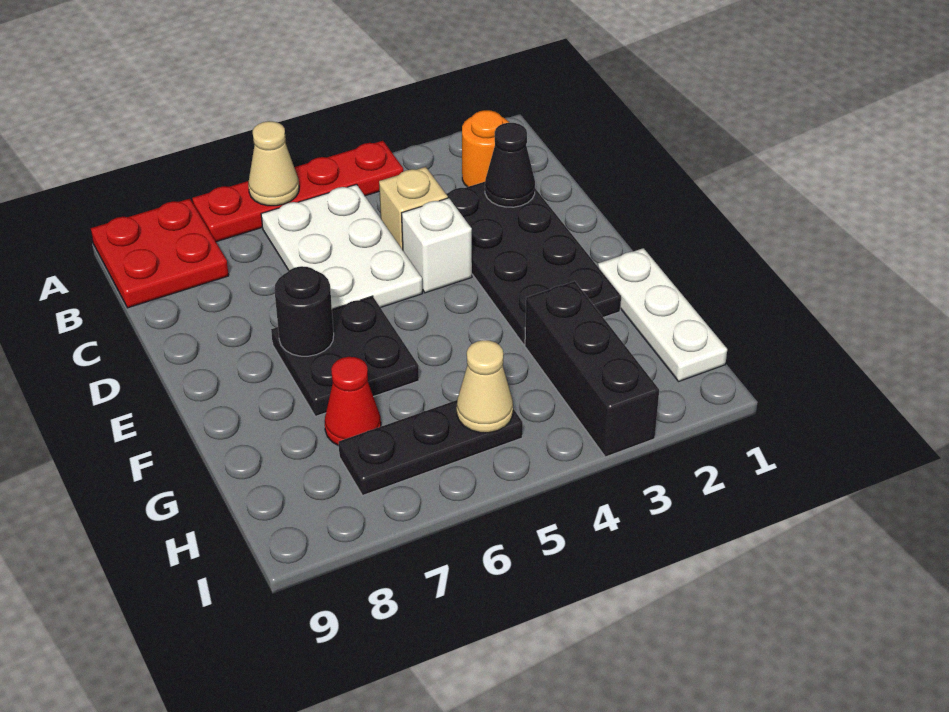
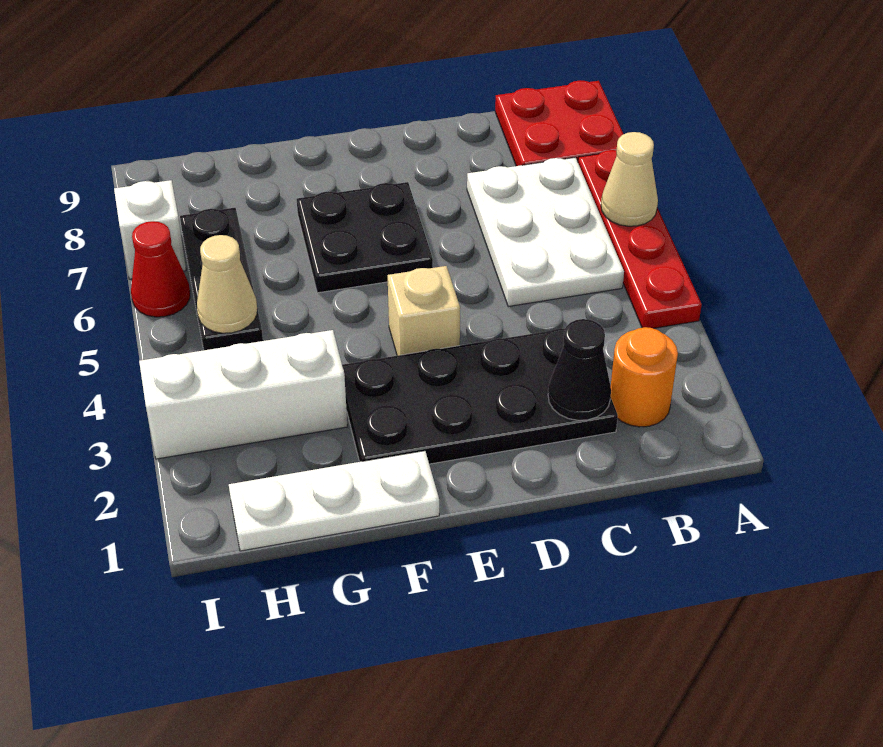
white plate B5:D6 level 1 -> white plate B5:C7 level 1
tan brick C4 level 1 -> tan brick E4 level 1
white brick D4 level 1 -> white brick I7 level 1
black round brick E7 level 2 -> none
black brick G3:I3 level 1 -> white brick G3:I3 level 1
red cone G7 level 1 -> red cone I6 level 1

